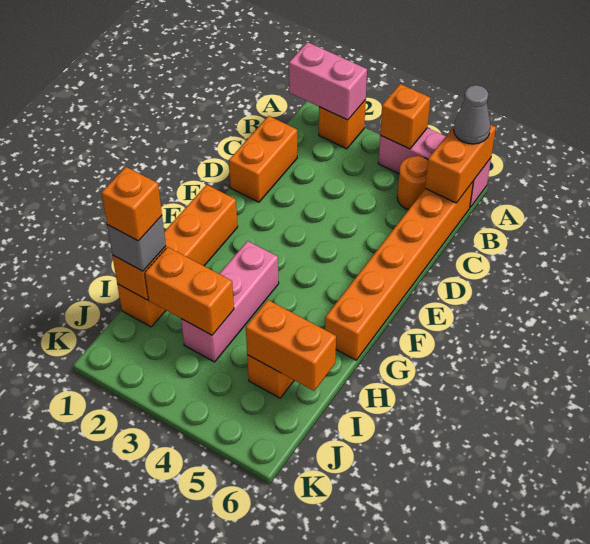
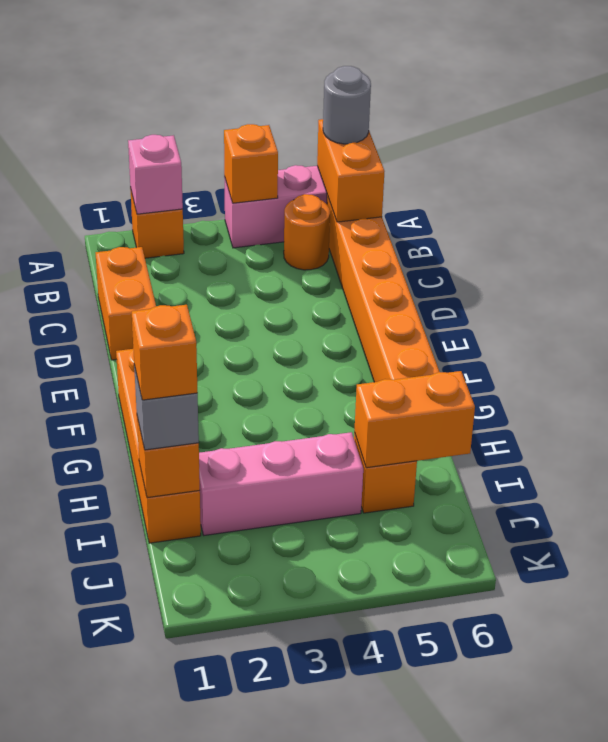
pink brick A1:A2 level 2 -> pink brick A2 level 2
grey cone A6 level 3 -> grey round brick A6 level 3
pink brick G3:I3 level 1 -> pink brick I2:I4 level 1
orange brick I2:I3 level 2 -> none

